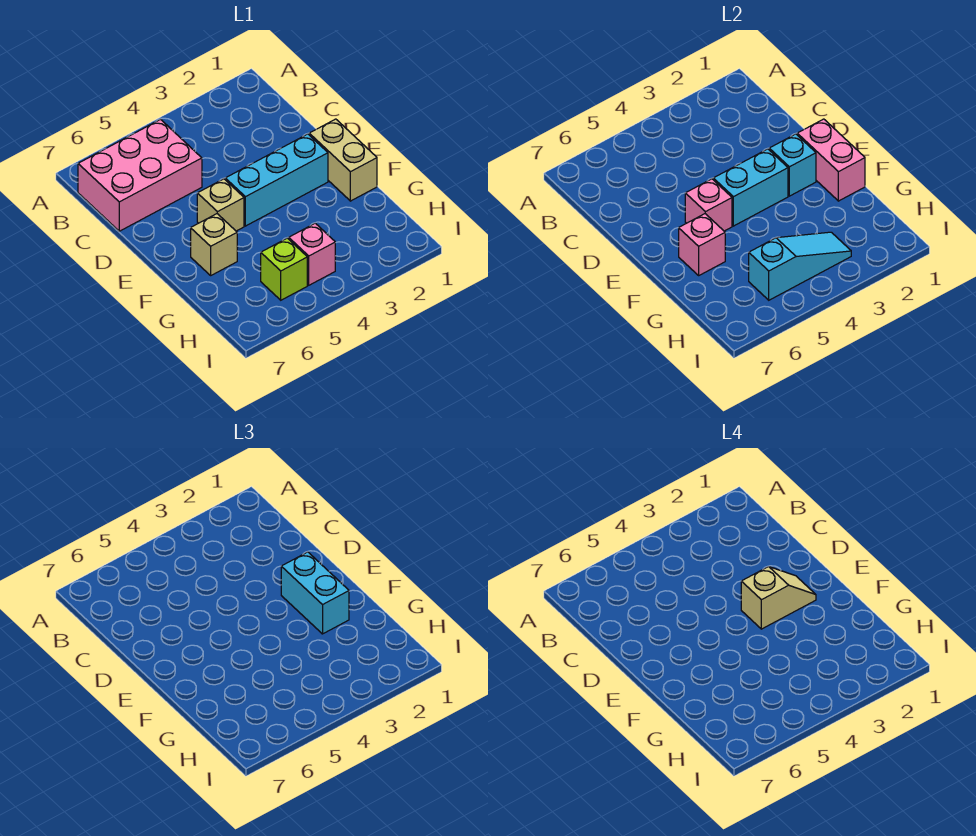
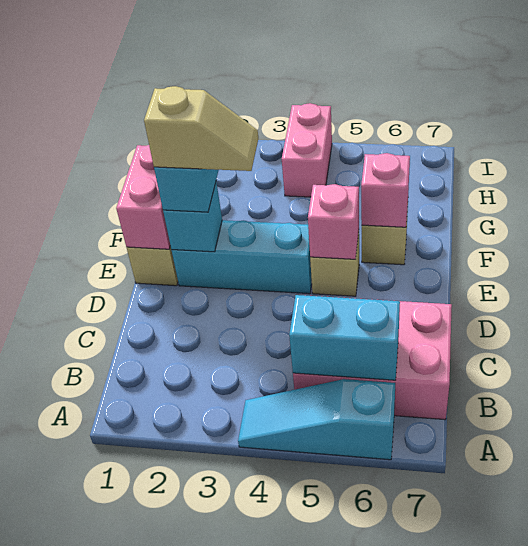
tan slope E2:E3 level 4 top 3 -> tan slope E2:E3 level 4 top 2
cyan brick E3:E4 level 2 -> cyan brick B5:B6 level 2
cyan slope H3:H5 level 2 top 5 -> cyan slope A4:A6 level 1 top 6
pink brick H4 level 1 -> pink brick H4:I4 level 1
lime brick H5 level 1 -> none

